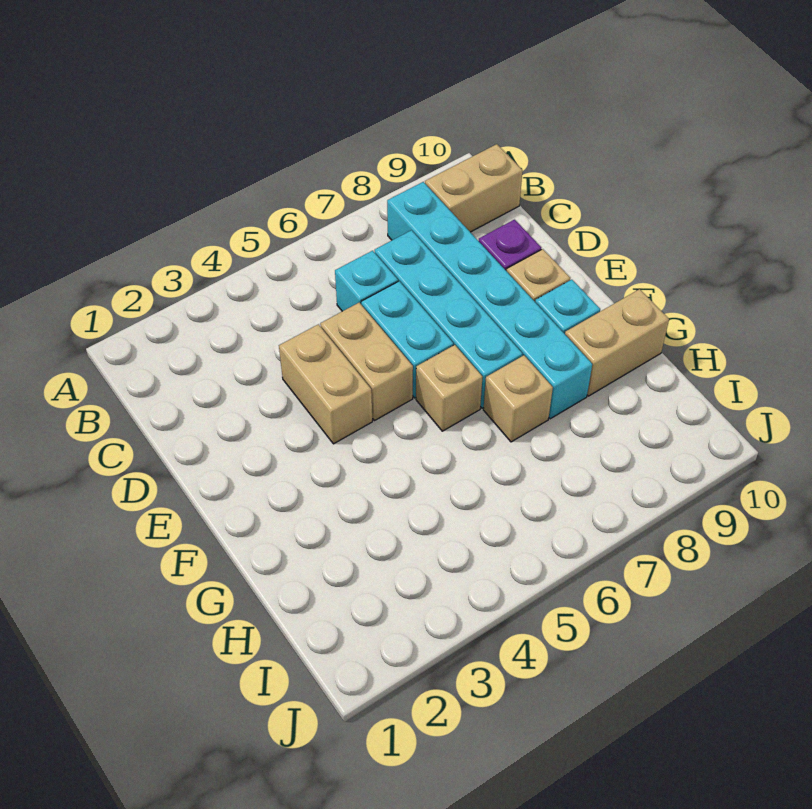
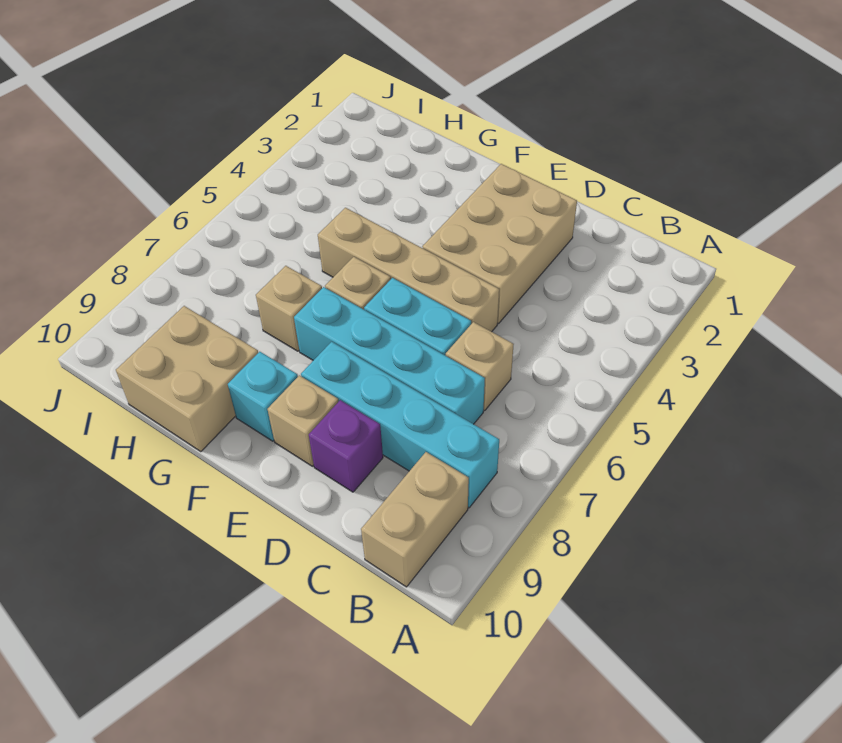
cyan brick B8:G8 level 1 -> cyan brick B8:E8 level 1
cyan brick C6 level 1 -> tan brick C6 level 1
tan brick D4:E4 level 1 -> tan brick D2:E4 level 1
tan brick D5:E5 level 1 -> tan brick D5:G5 level 1
tan brick G9:G10 level 1 -> tan brick G9:H10 level 1

